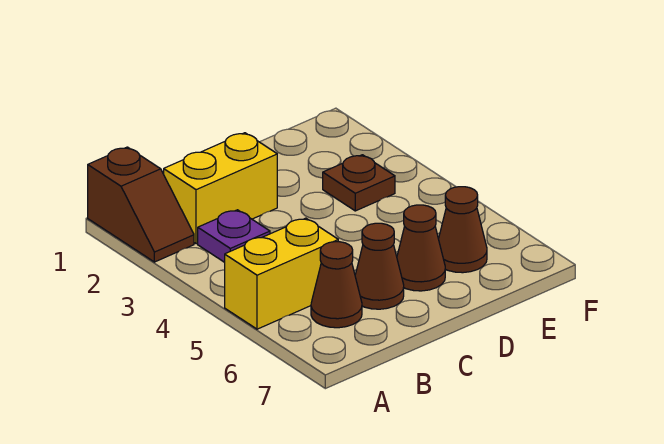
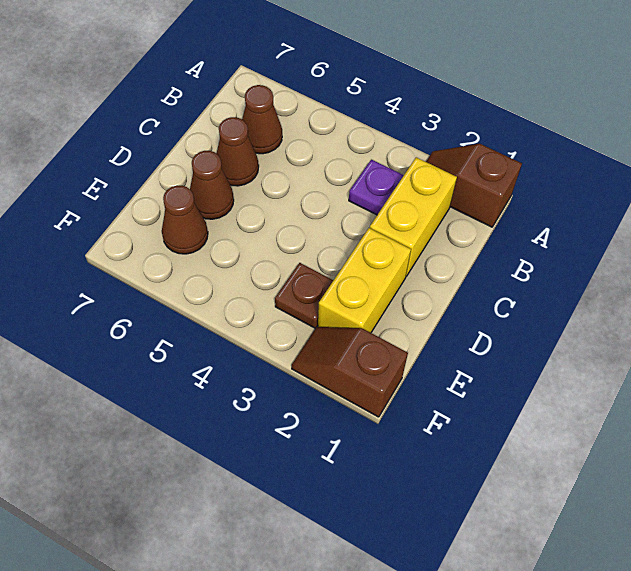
yellow brick A5:B5 level 1 -> yellow brick D2:E2 level 1
none -> brown slope F1:F2 level 1 top 1

